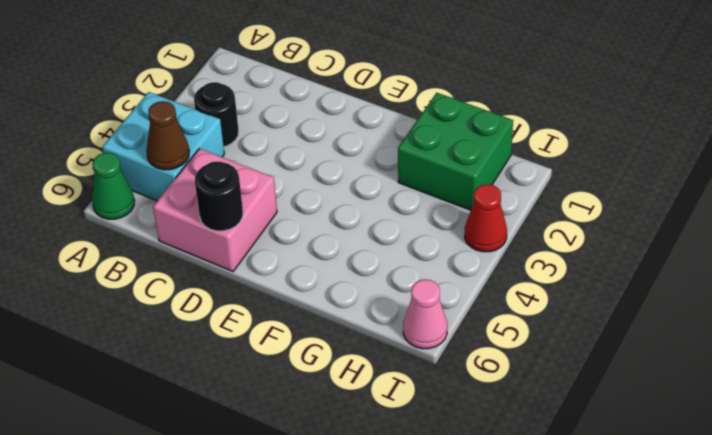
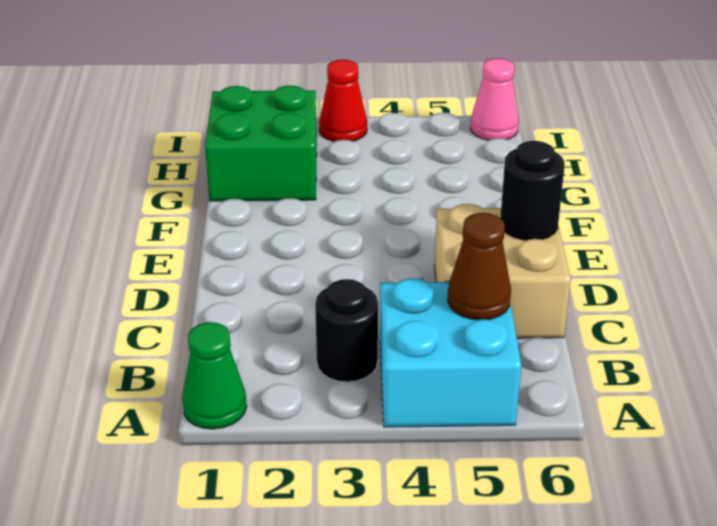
green cone A6 level 1 -> green cone A1 level 1
pink brick C5:D6 level 1 -> tan brick C5:D6 level 1

